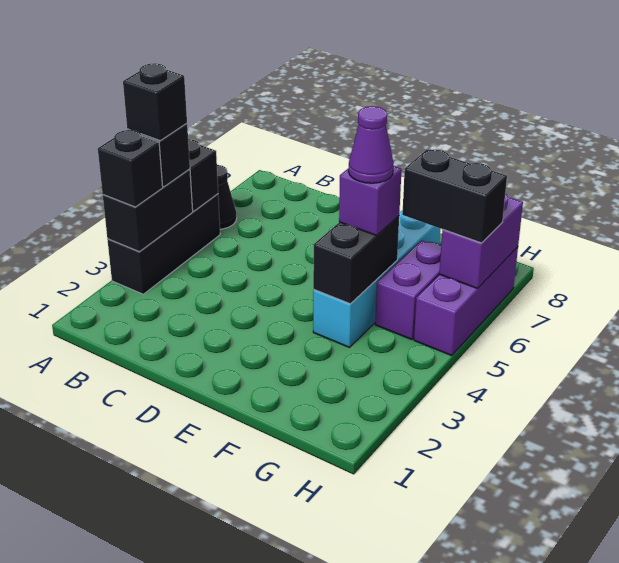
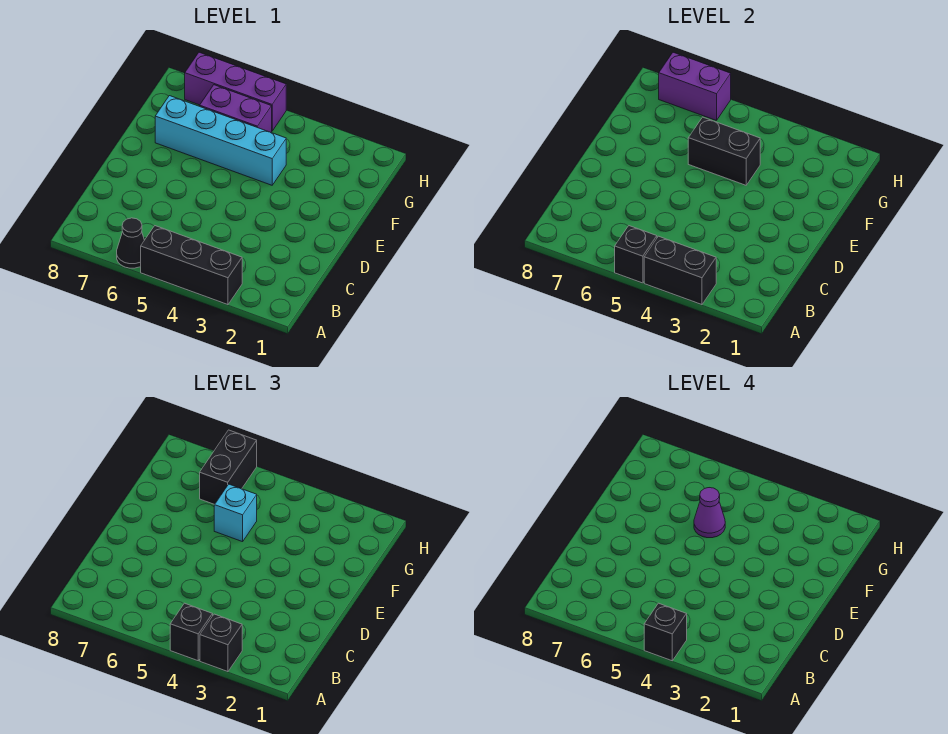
purple brick F5 level 3 -> cyan brick F5 level 3

